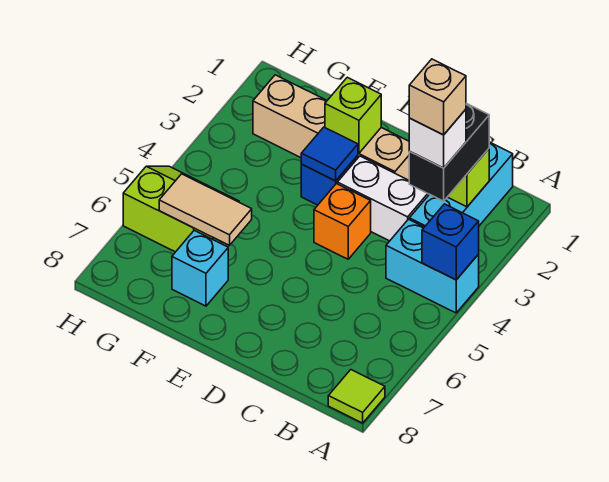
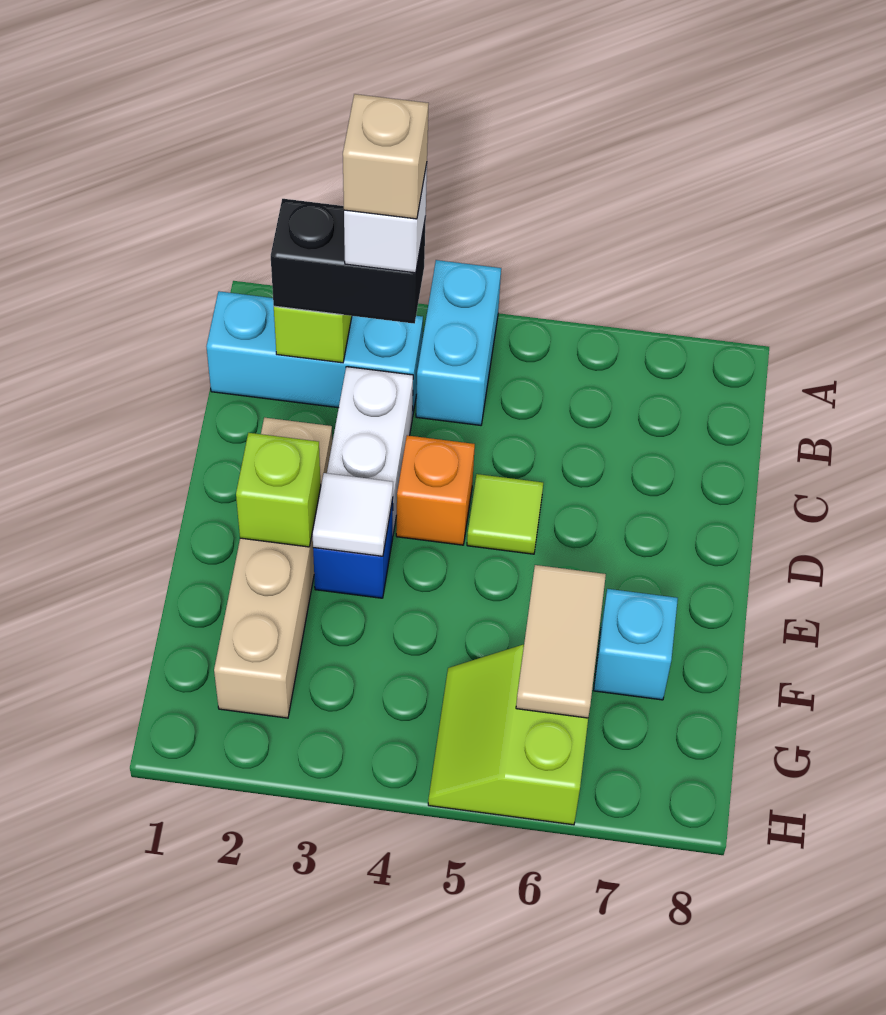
blue brick A4 level 2 -> none
lime tile A8 level 1 -> lime tile D5 level 1
blue tile E3 level 2 -> white tile E3 level 2

